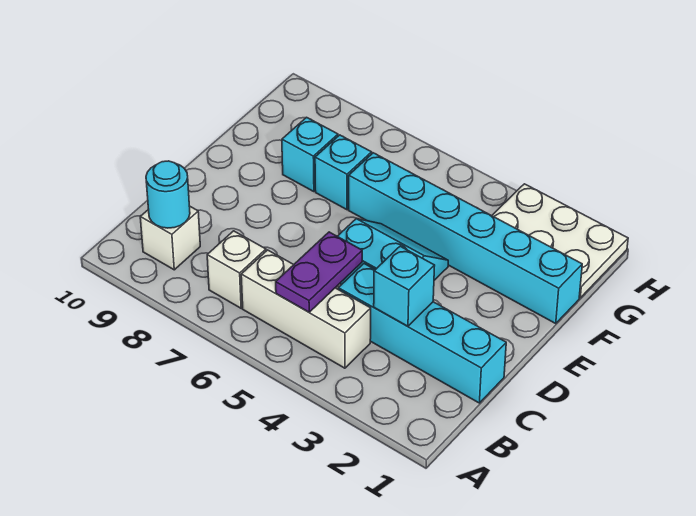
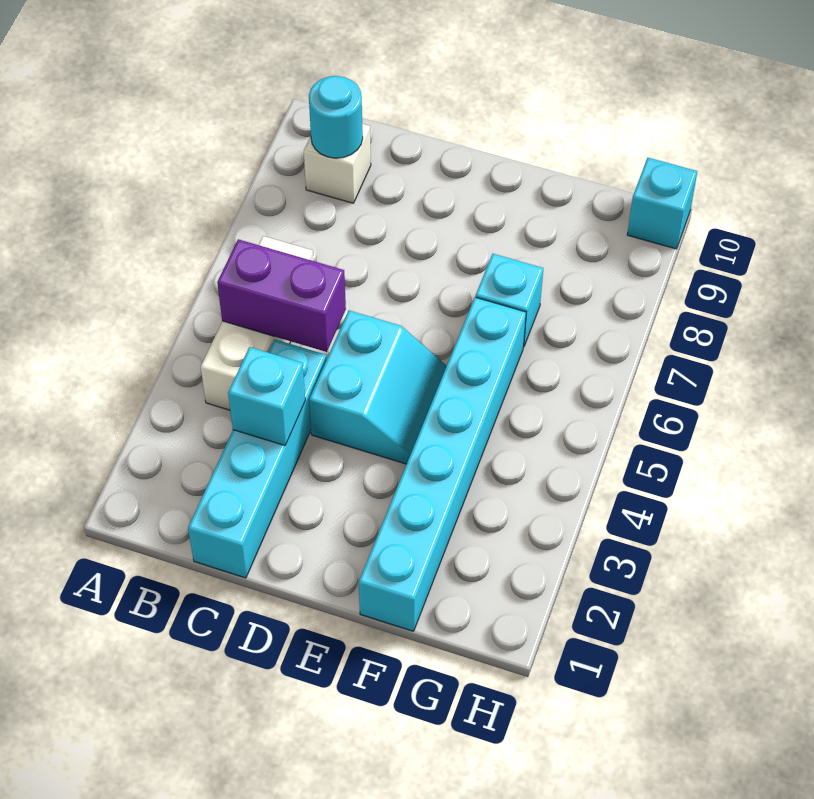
purple plate B5:C5 level 2 -> purple brick B5:C5 level 2
white brick B7 level 1 -> none
cyan brick F8 level 1 -> cyan brick H10 level 1
white plate G1:H3 level 1 -> none

